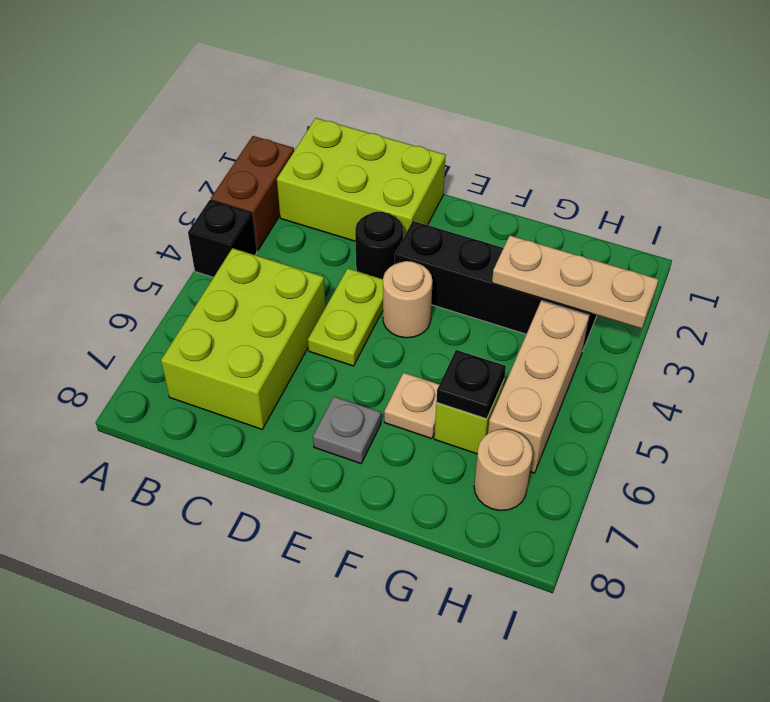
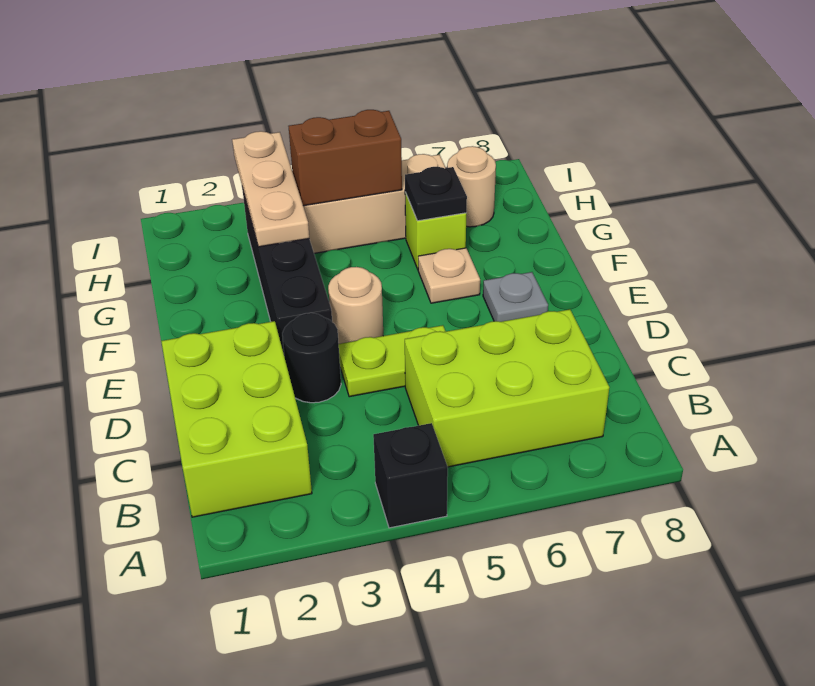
brown brick A2:A3 level 1 -> brown brick H4:H5 level 2

